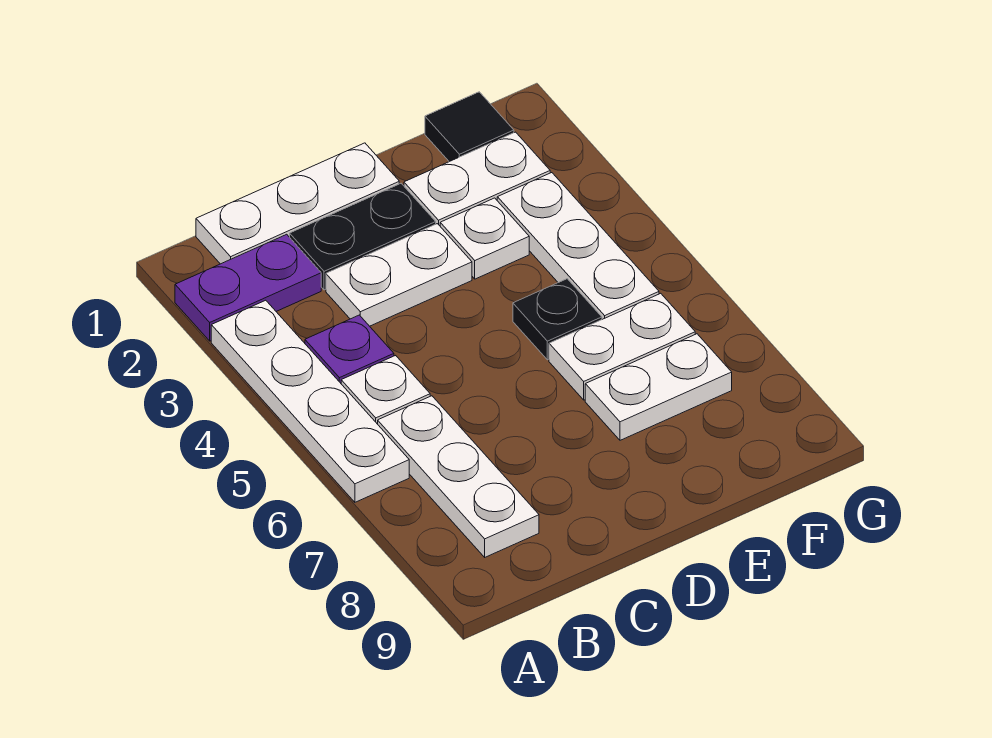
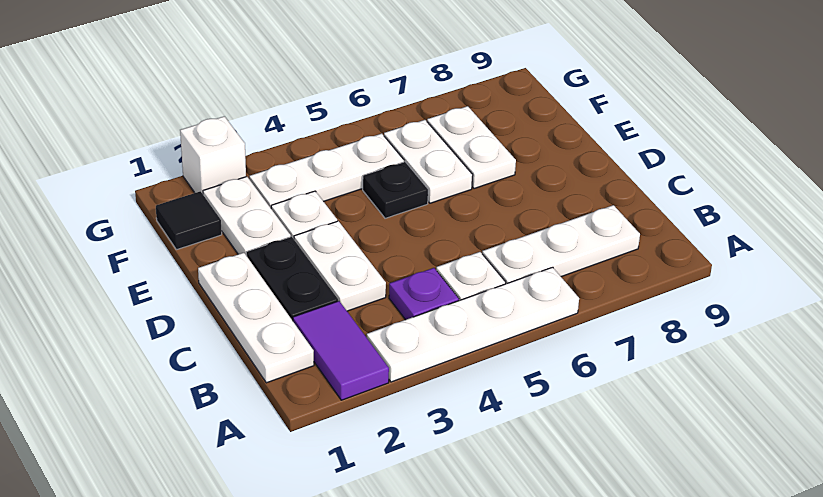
purple plate A2:B2 level 1 -> purple tile A2:B2 level 1
none -> white brick G2 level 1

